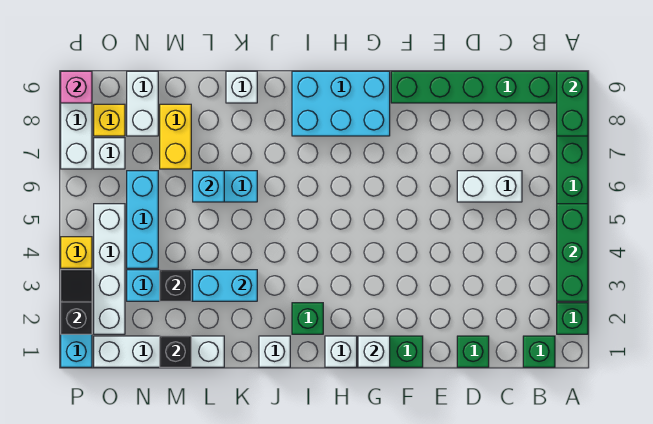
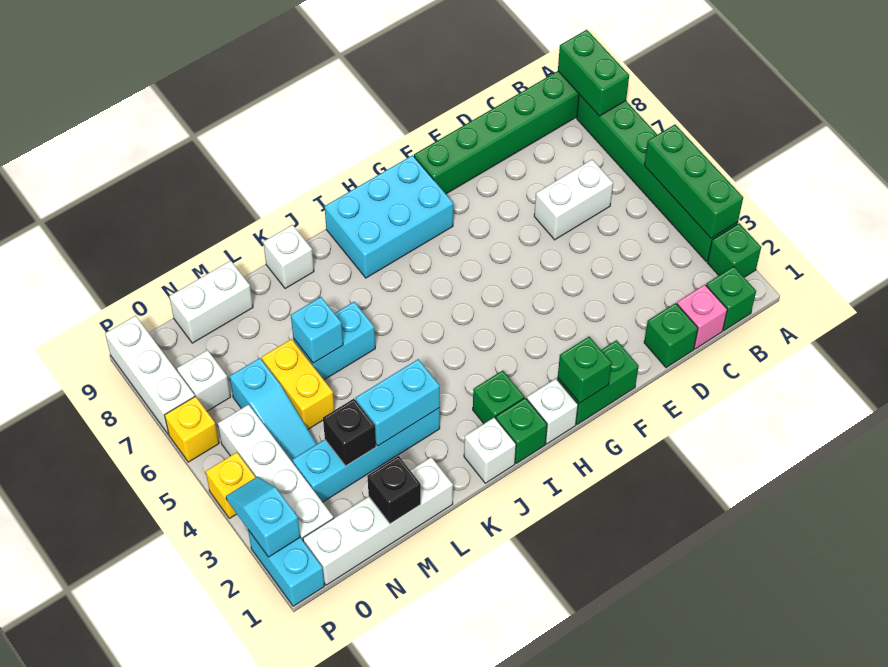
white brick G1 level 2 -> green brick G1 level 2
none -> green brick I1 level 1
yellow brick M7:M8 level 1 -> yellow brick M5:M6 level 1
cyan brick N4:N6 level 1 -> cyan slope N4:N6 level 1 top 6
white brick N8:N9 level 1 -> white brick M9:N9 level 1
yellow brick O8 level 1 -> yellow brick P6 level 1
black slope P2:P3 level 2 top 2 -> cyan slope P2:P3 level 2 top 2
pink brick P9 level 2 -> pink brick C1 level 1

